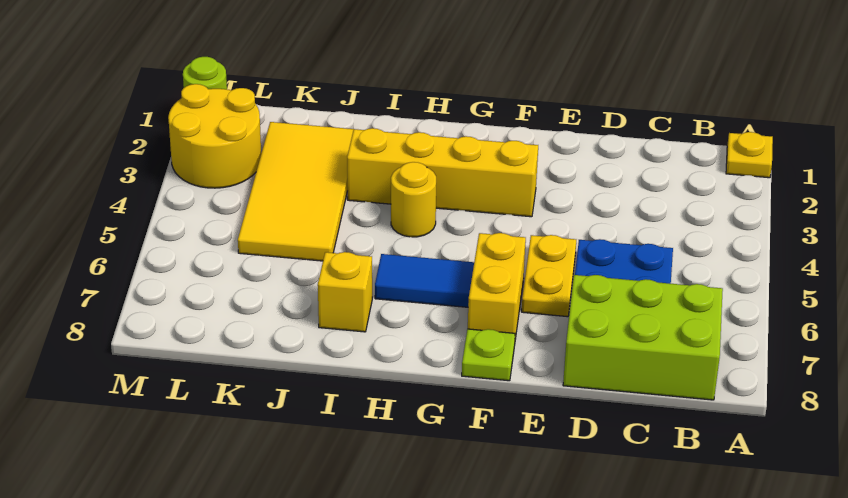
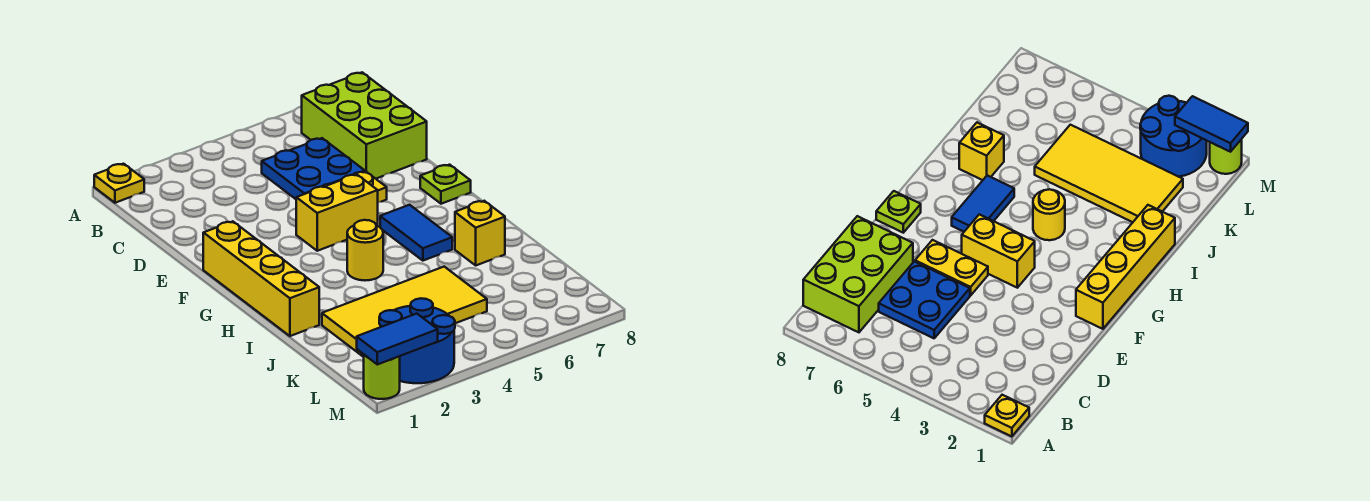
yellow brick F3:I3 level 1 -> yellow brick F1:I1 level 1
yellow brick F6:F7 level 1 -> yellow brick F4:F5 level 1
yellow round brick L2:M3 level 1 -> blue round brick L2:M3 level 1
none -> blue tile M1:M2 level 2

